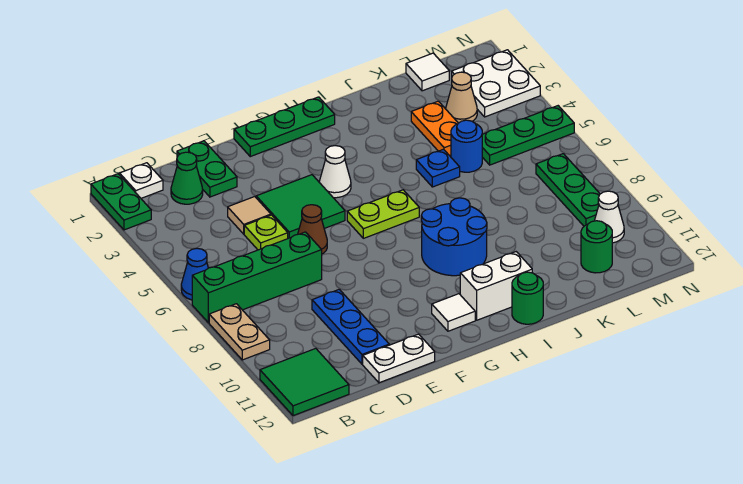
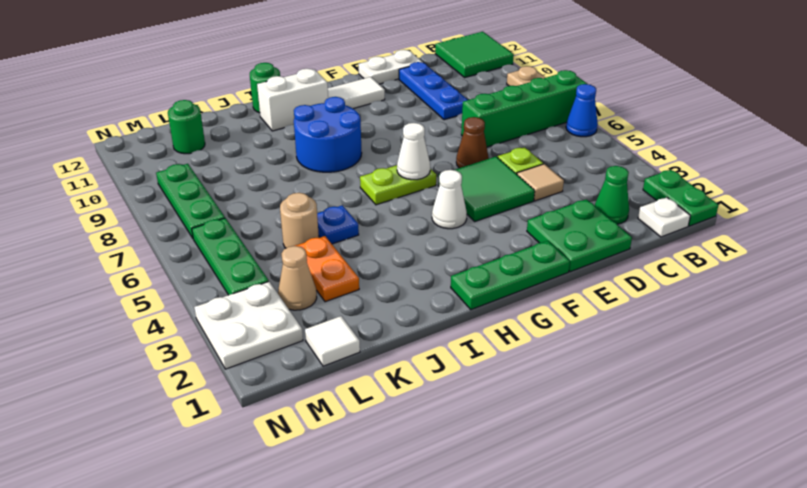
green plate D1:D2 level 1 -> green plate D1:E2 level 1
white tile G11 level 1 -> white tile F11:G11 level 1
blue round brick K5 level 1 -> tan round brick K5 level 1
green plate L5:N5 level 1 -> green plate M4:M6 level 1
white cone M10 level 1 -> white cone G6 level 2

